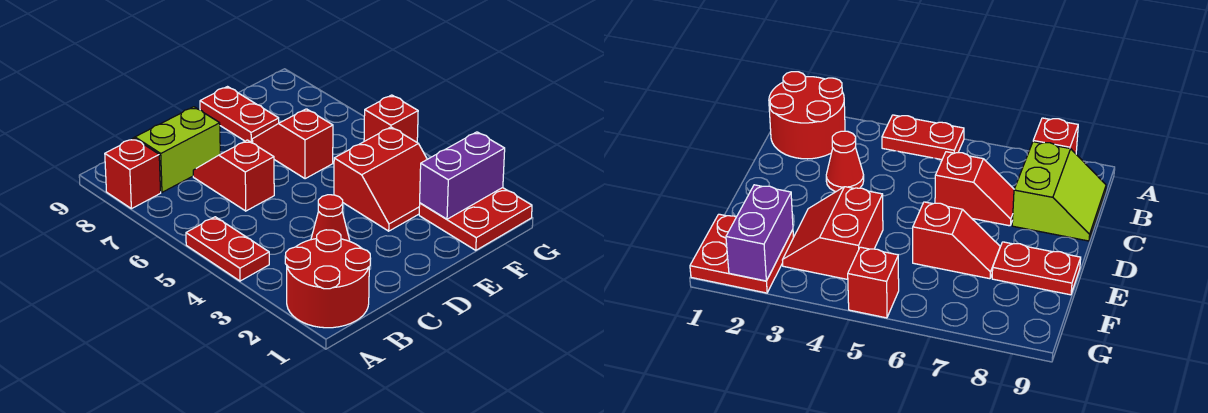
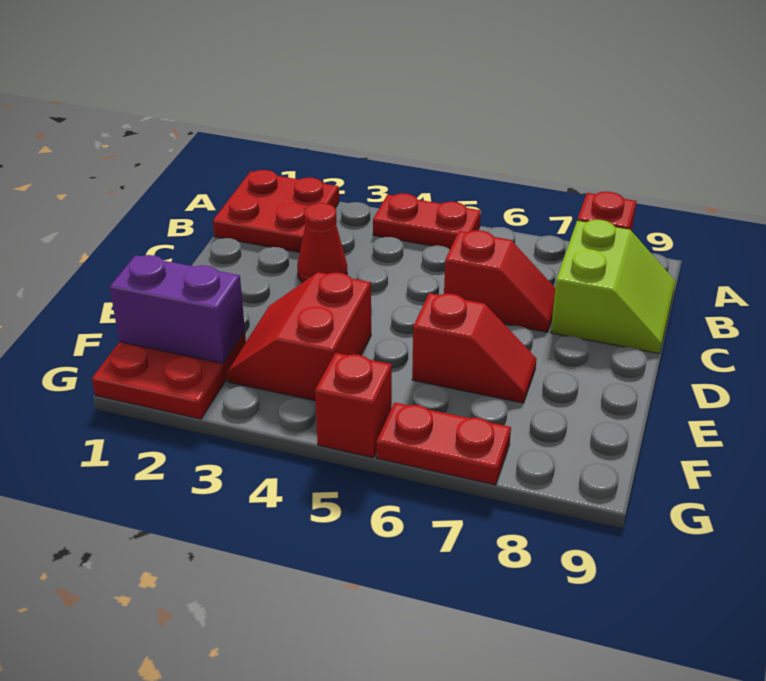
red round brick A1:B2 level 1 -> red plate A1:B2 level 1
red plate E8:E9 level 1 -> red plate G6:G7 level 1
purple brick F2:G2 level 2 -> purple brick F1:F2 level 2

